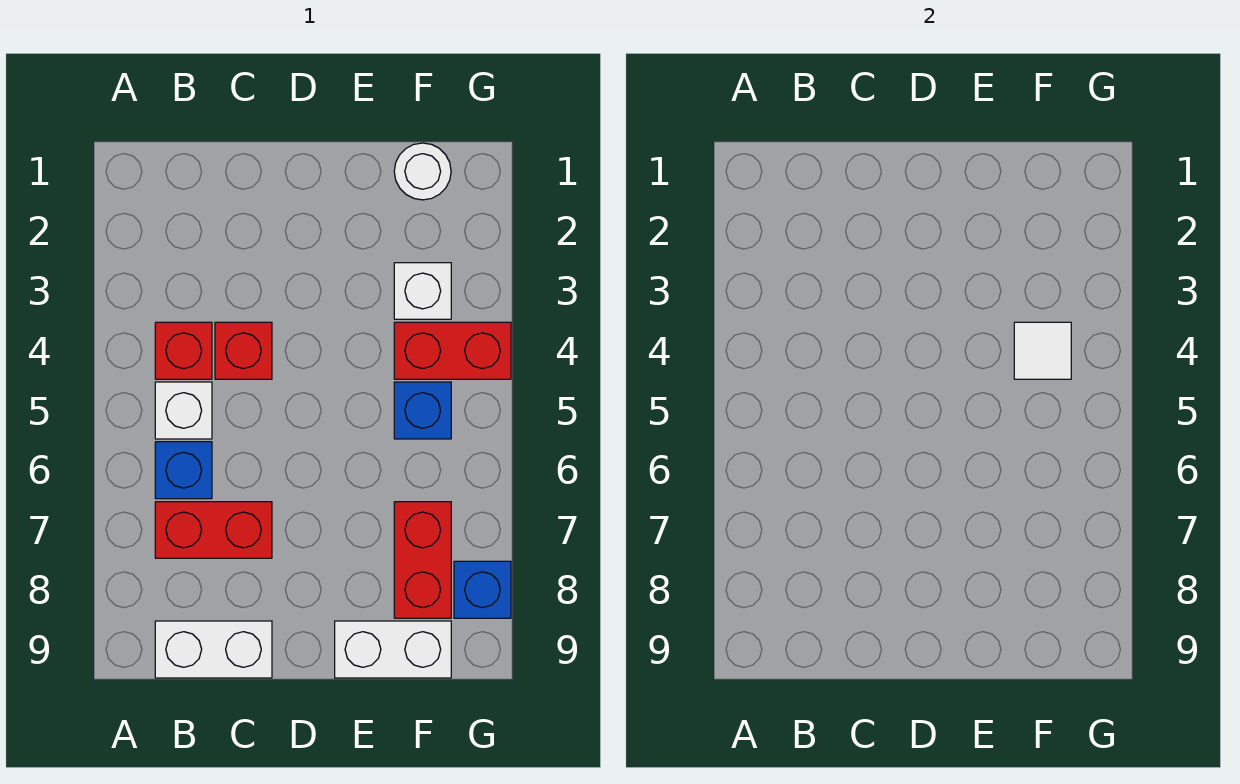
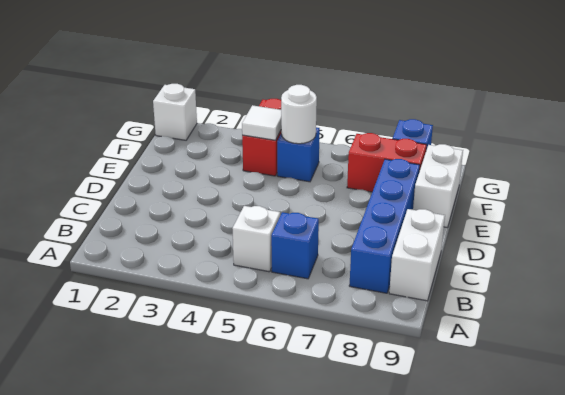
red brick B4 level 1 -> none
red brick B7:C7 level 1 -> none
none -> blue brick B8:E8 level 1
red brick C4 level 1 -> none
white round brick F1 level 1 -> white round brick F5 level 2
white brick F3 level 1 -> white brick G1 level 1

